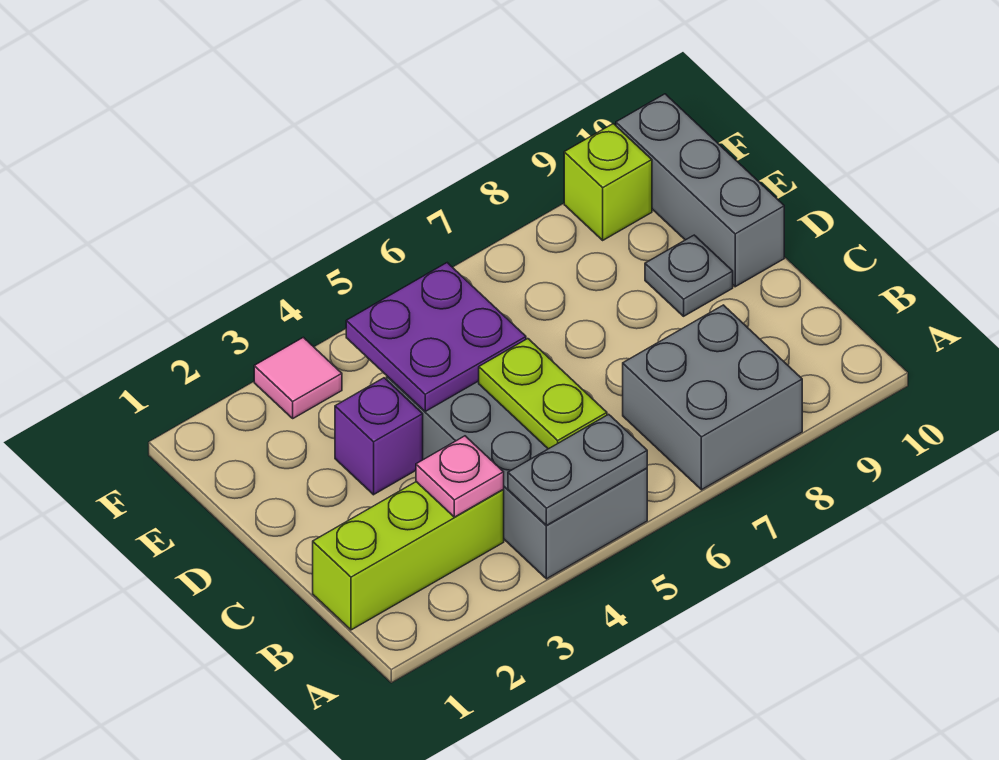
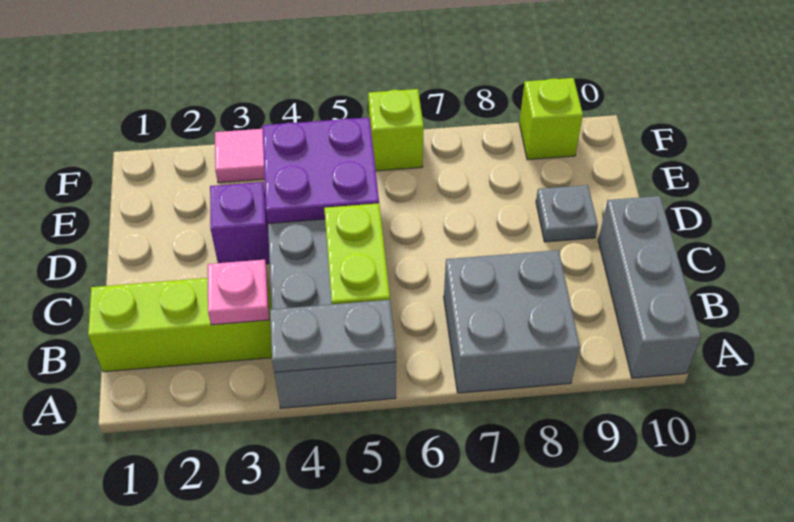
grey brick D10:F10 level 1 -> grey brick A10:C10 level 1
none -> lime brick F6 level 1

